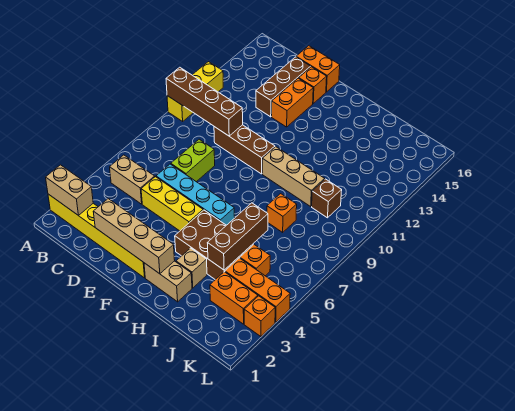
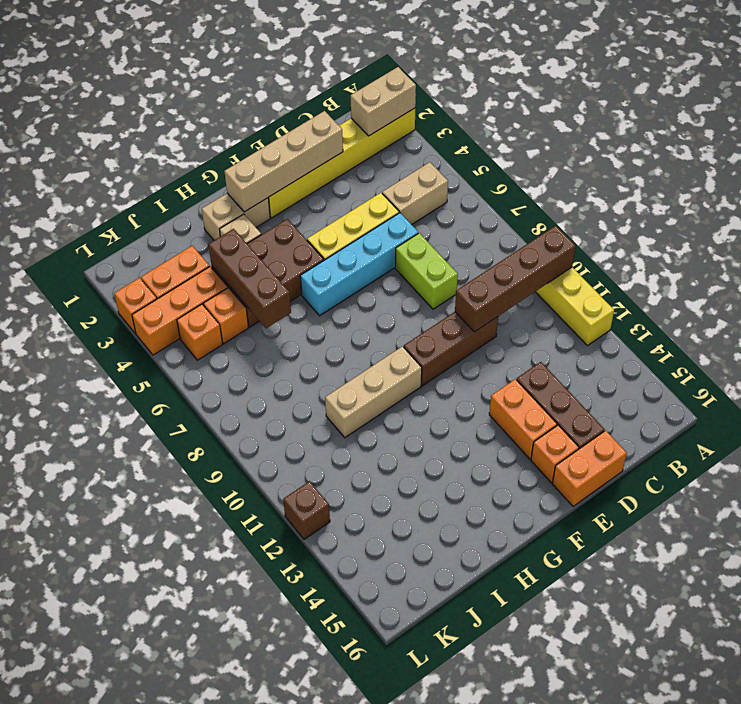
orange brick I8 level 1 -> orange brick K5 level 1
brown brick J10 level 1 -> brown brick L12 level 1

